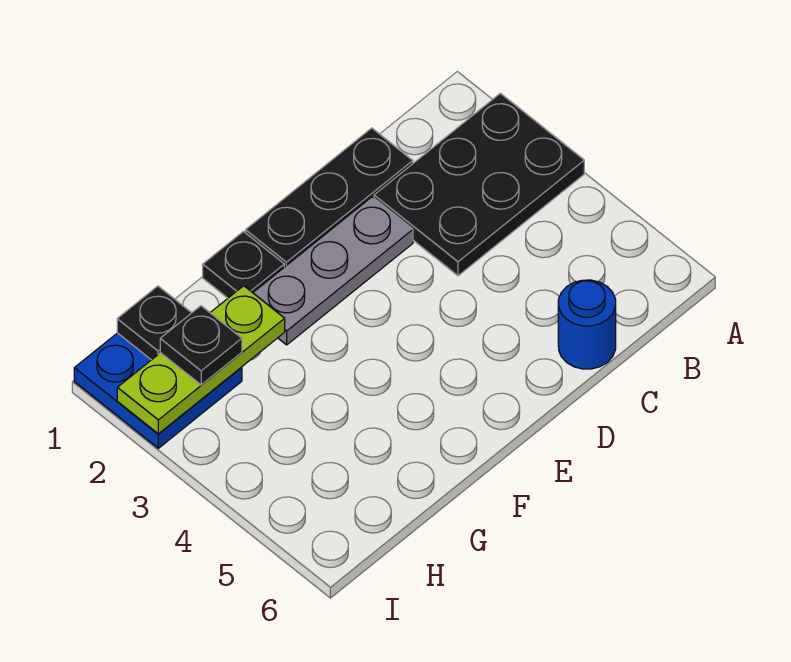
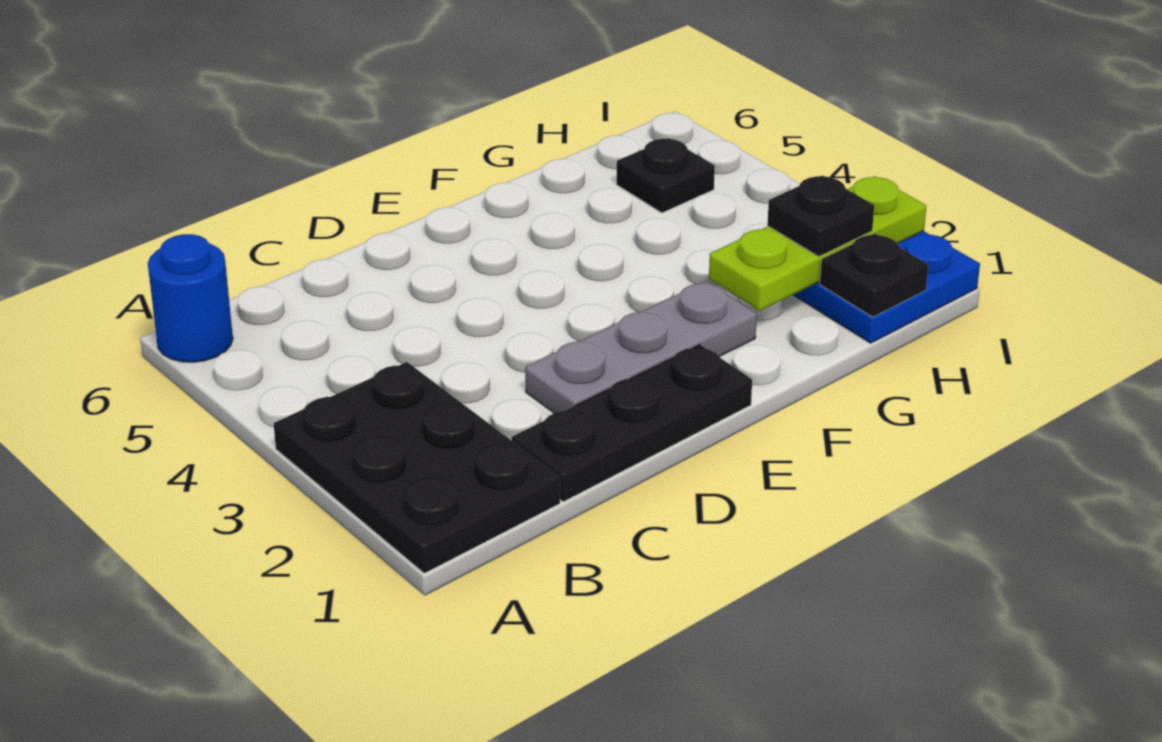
black plate A2:C3 level 1 -> black plate A1:B3 level 1
blue round brick C6 level 1 -> blue round brick A6 level 1
black plate F1 level 1 -> black plate H5 level 1

